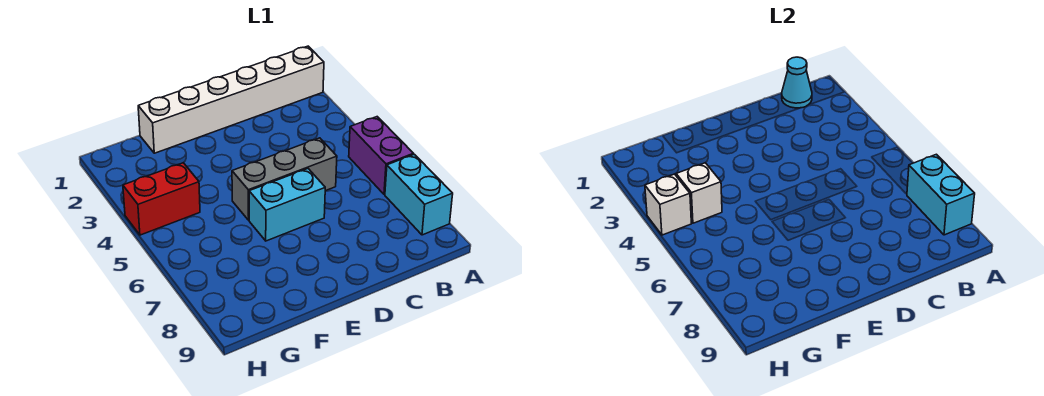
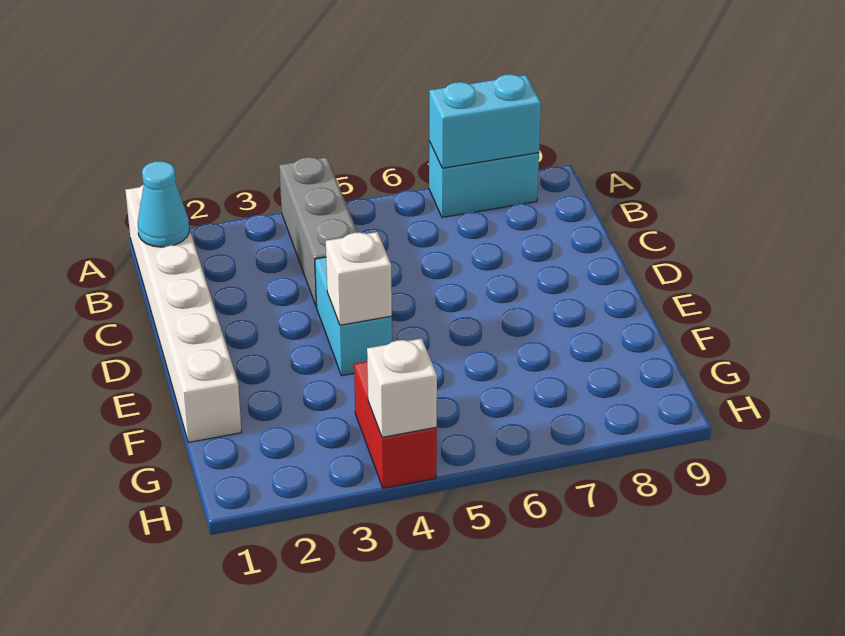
purple brick A5:A6 level 1 -> none
grey brick C5:E5 level 1 -> grey brick A4:C4 level 1
cyan brick D6:E6 level 1 -> cyan brick D4:E4 level 1
white brick G4 level 2 -> white brick E4 level 2

